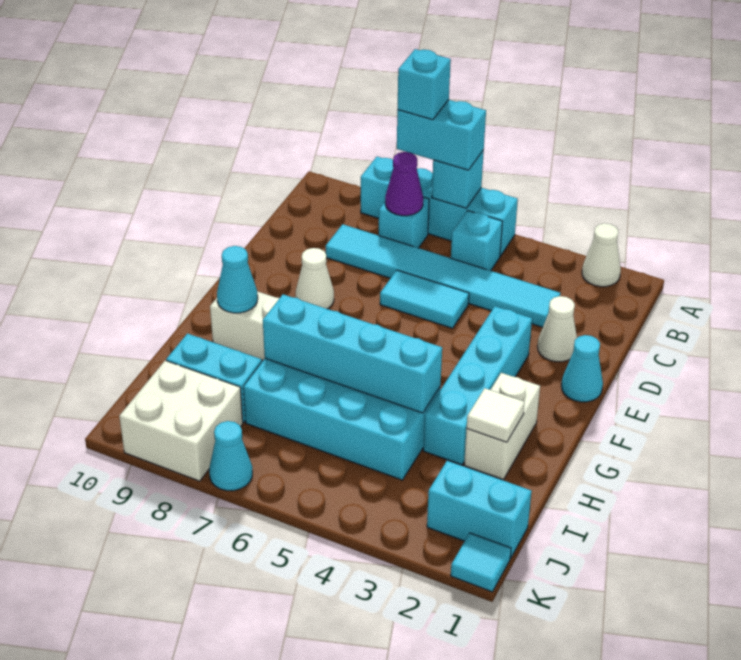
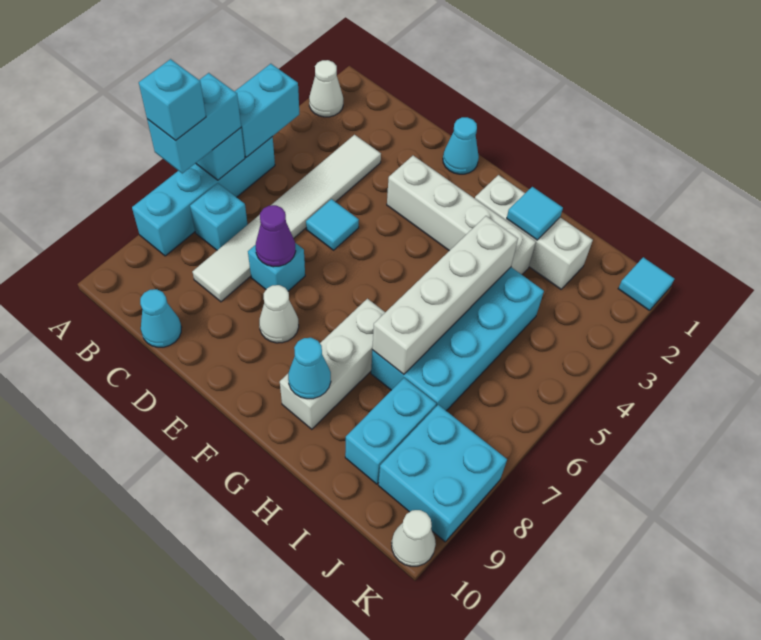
cyan brick B5 level 1 -> cyan brick D7 level 1
purple cone B7 level 2 -> purple cone D7 level 2
cyan tile C3:C8 level 1 -> white tile C3:C8 level 1
white cone D2 level 1 -> white cone K10 level 1
cyan tile D5:D6 level 1 -> cyan tile D5 level 1
cyan brick E3:H3 level 1 -> white brick E3:H3 level 1
white brick G2:H2 level 1 -> white brick G2:I2 level 1
white tile H2 level 2 -> cyan tile H2 level 2
cyan brick H4:H7 level 2 -> white brick H4:H7 level 2
cyan brick J1:J2 level 1 -> cyan brick A4:A5 level 2
white brick J8:K9 level 1 -> cyan brick J8:K9 level 1
cyan cone K7 level 1 -> cyan cone C10 level 1

